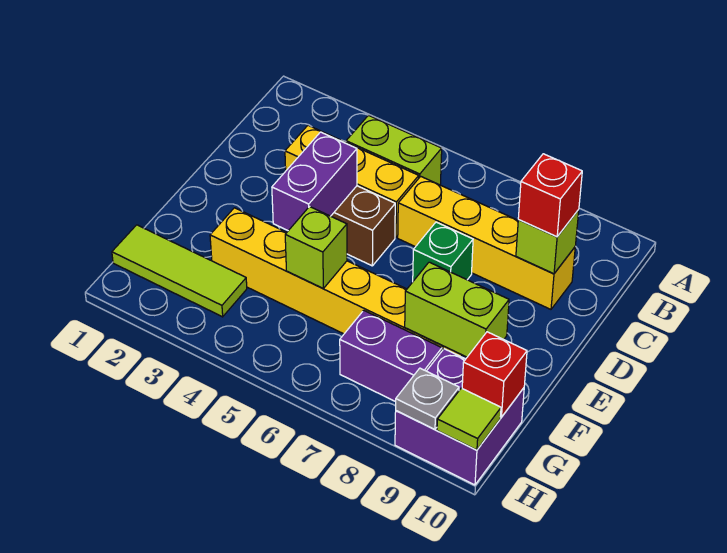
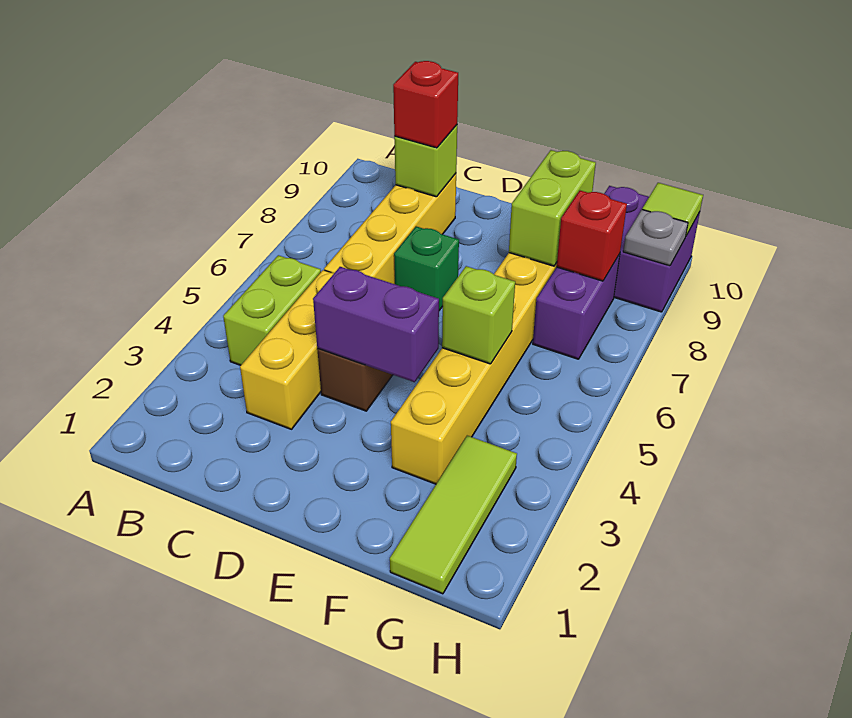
red brick G10 level 2 -> red brick G8 level 2

